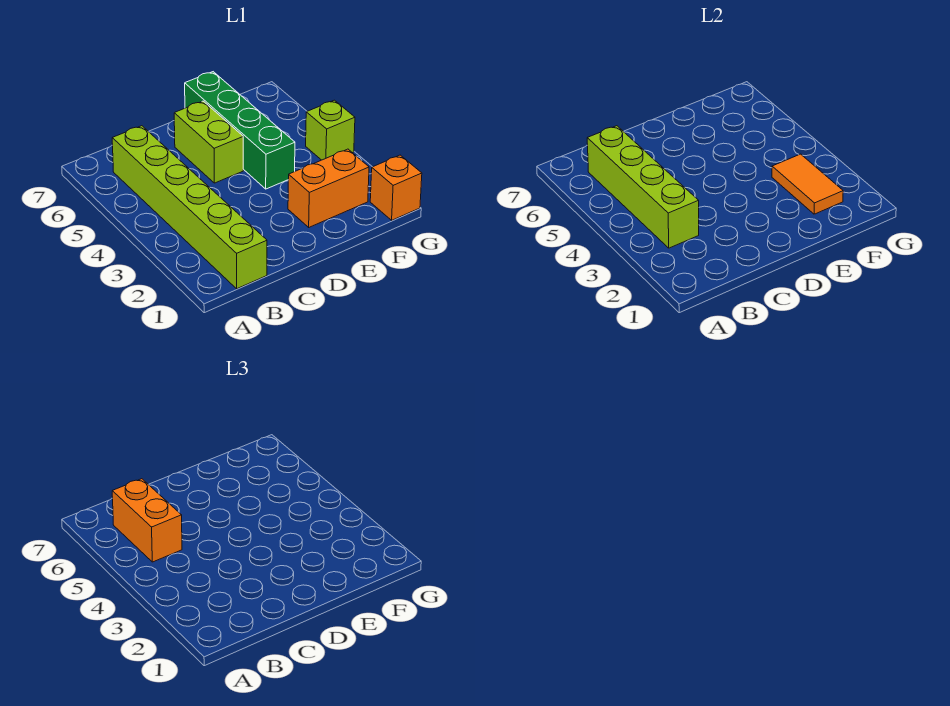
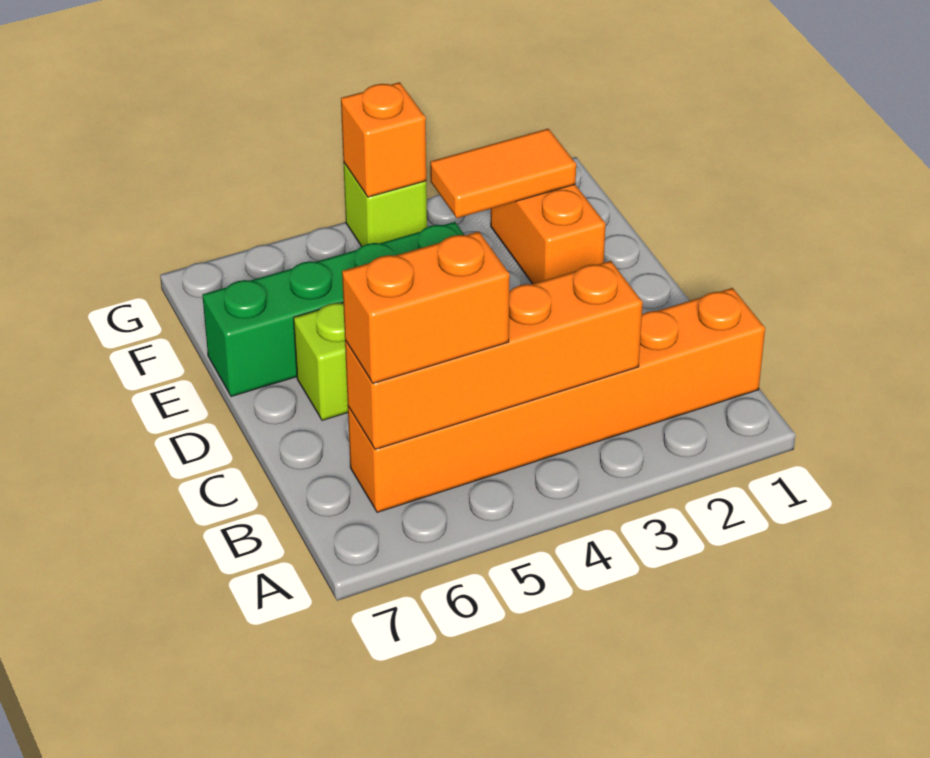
lime brick B1:B6 level 1 -> orange brick B1:B6 level 1
lime brick B3:B6 level 2 -> orange brick B3:B6 level 2
orange brick G1 level 1 -> orange brick G4 level 2

